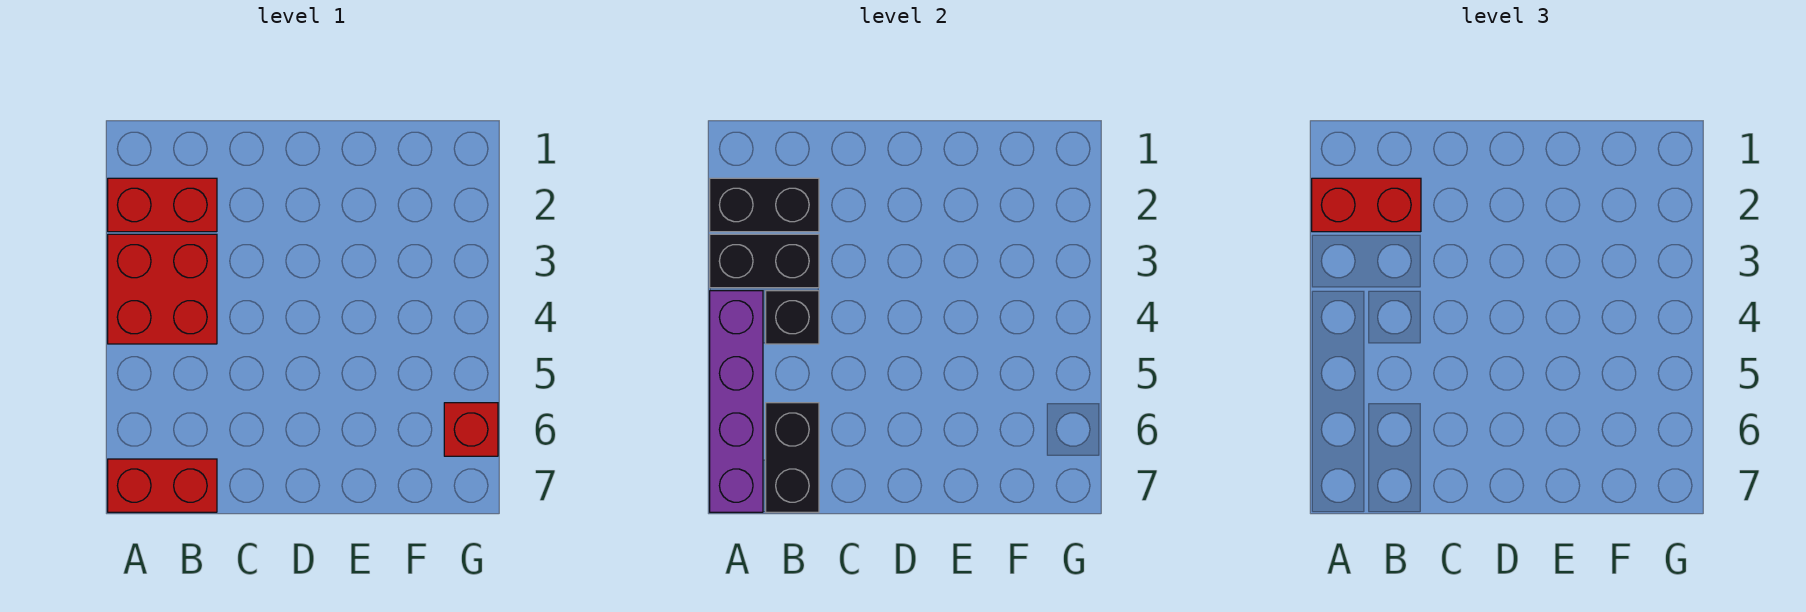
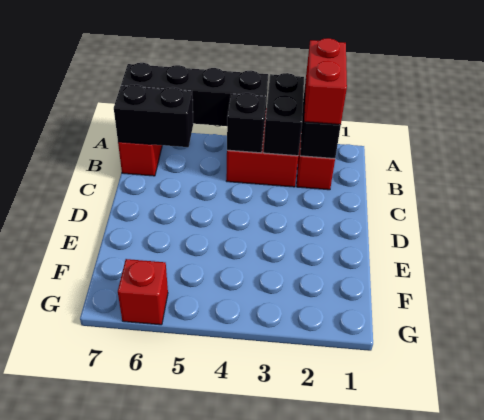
purple brick A4:A7 level 2 -> black brick A4:A7 level 2

